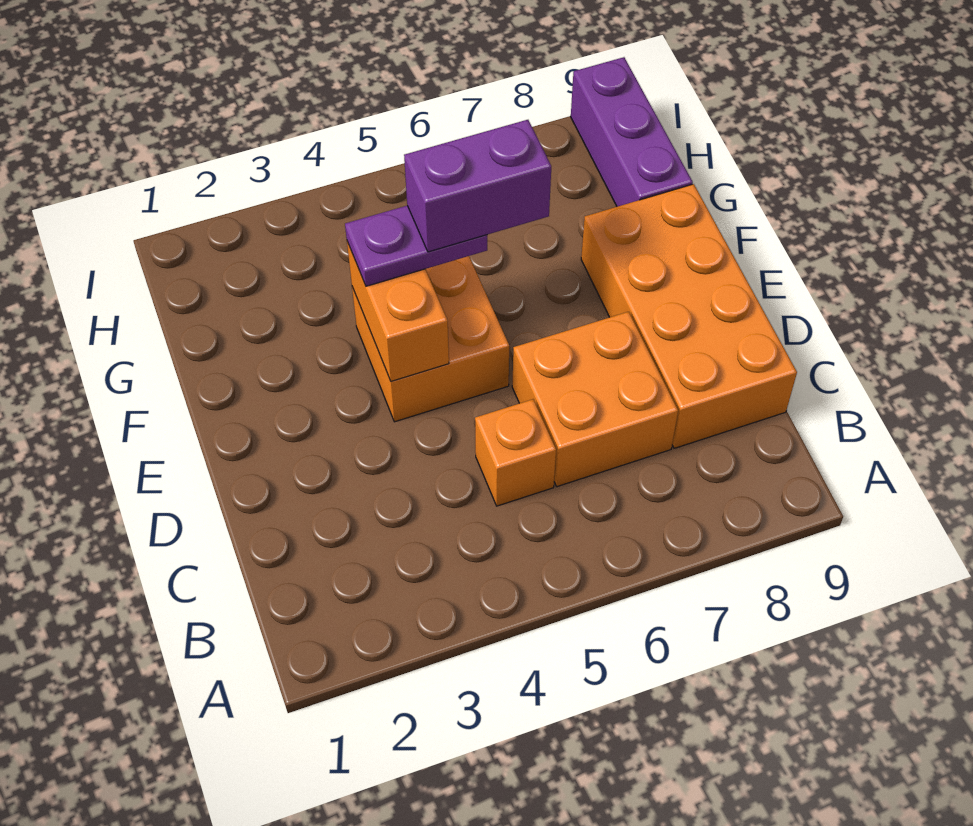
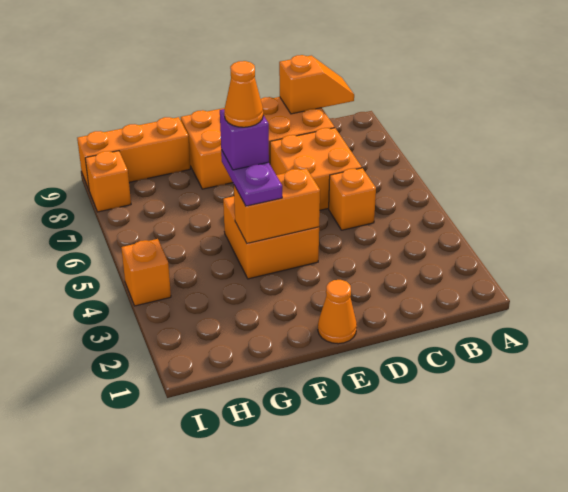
none -> orange slope B9:C9 level 2 top C
none -> orange cone E1 level 1
purple brick F5:F6 level 4 -> purple brick F5 level 4
none -> orange cone F5 level 5
purple brick G9:I9 level 1 -> orange brick G9:I9 level 1
none -> orange brick I4 level 1
none -> orange brick I8 level 1

